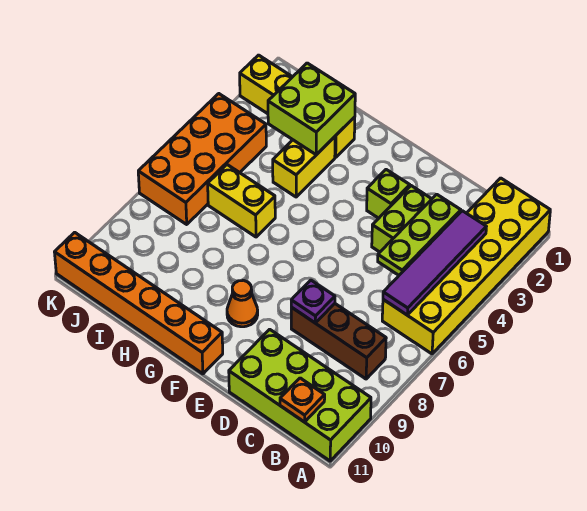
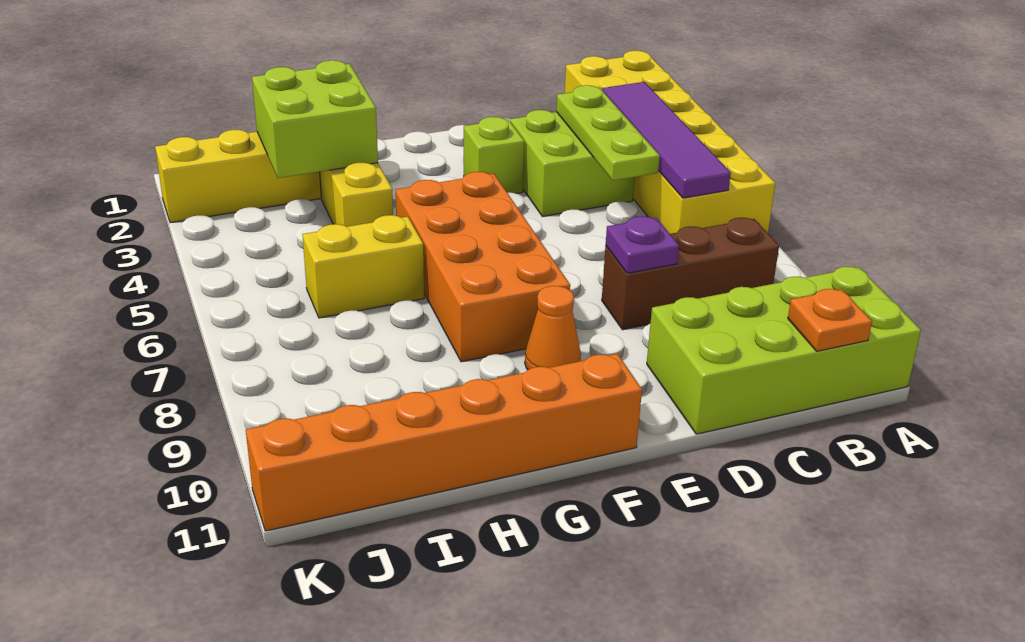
orange brick J4:K7 level 1 -> orange brick F5:G8 level 1

